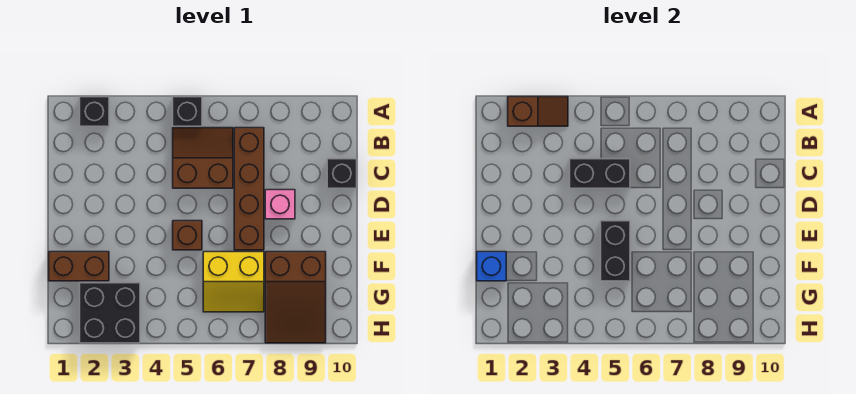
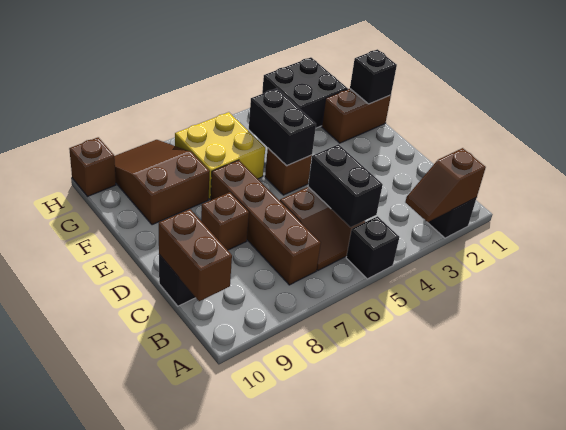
none -> brown brick B10:C10 level 2
black brick C4:C5 level 2 -> black brick B5:C5 level 2
pink brick D8 level 1 -> brown brick D8 level 1
blue brick F1 level 2 -> black brick F1 level 2
yellow slope F6:G7 level 1 top F -> yellow brick F6:G7 level 1
none -> brown brick H10 level 1

